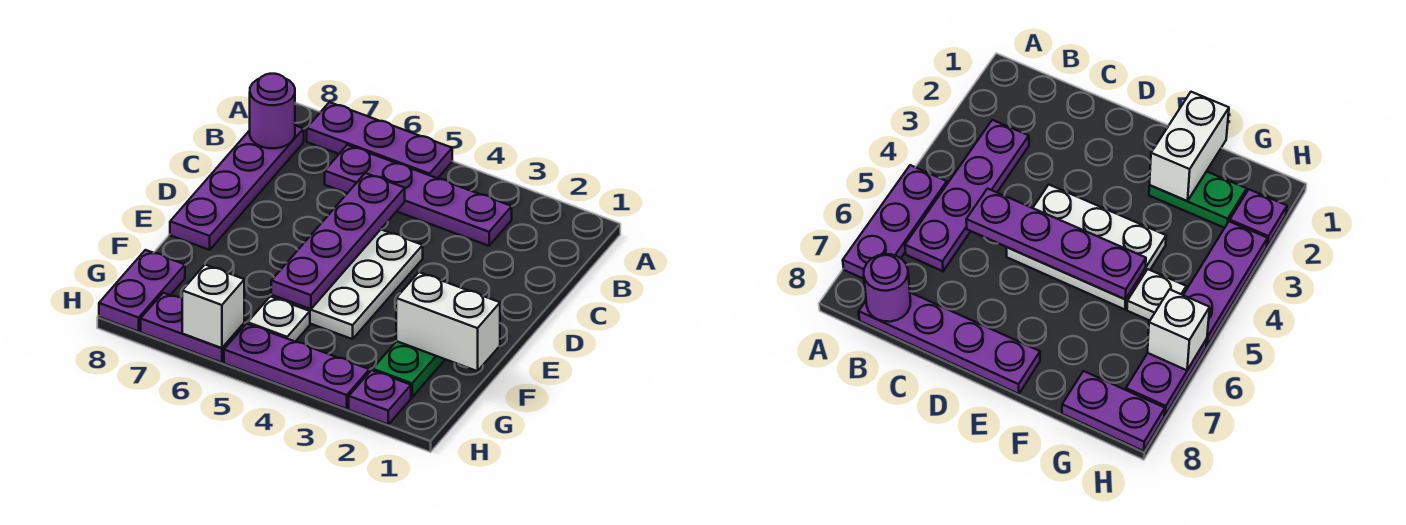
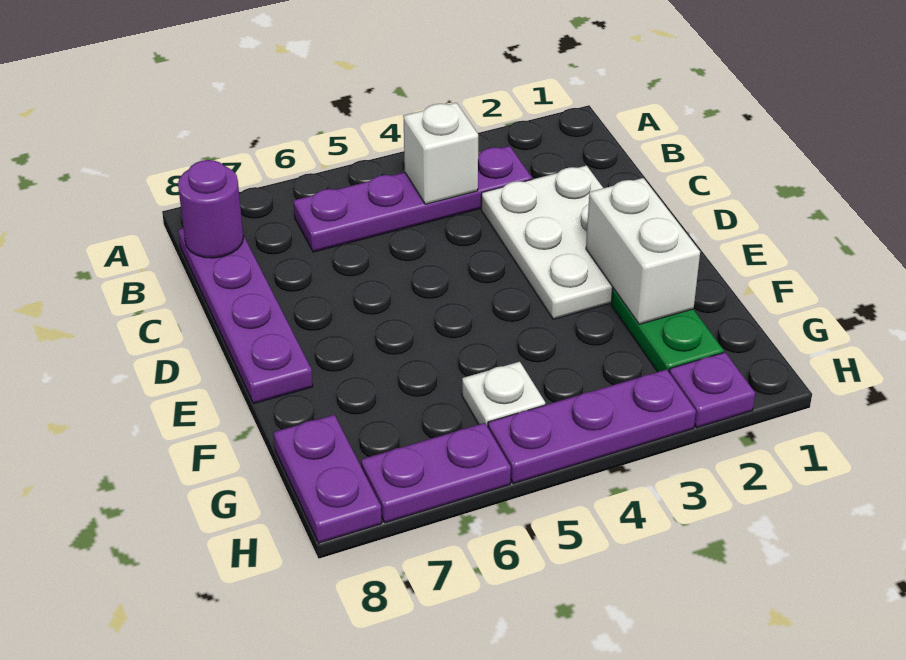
purple plate A5:A7 level 1 -> none
purple plate C5:F5 level 2 -> none
white plate D4:F5 level 1 -> white plate C2:E3 level 1
white brick F1:F2 level 2 -> white brick E2:F2 level 2
white brick H6 level 2 -> white brick B4 level 2

